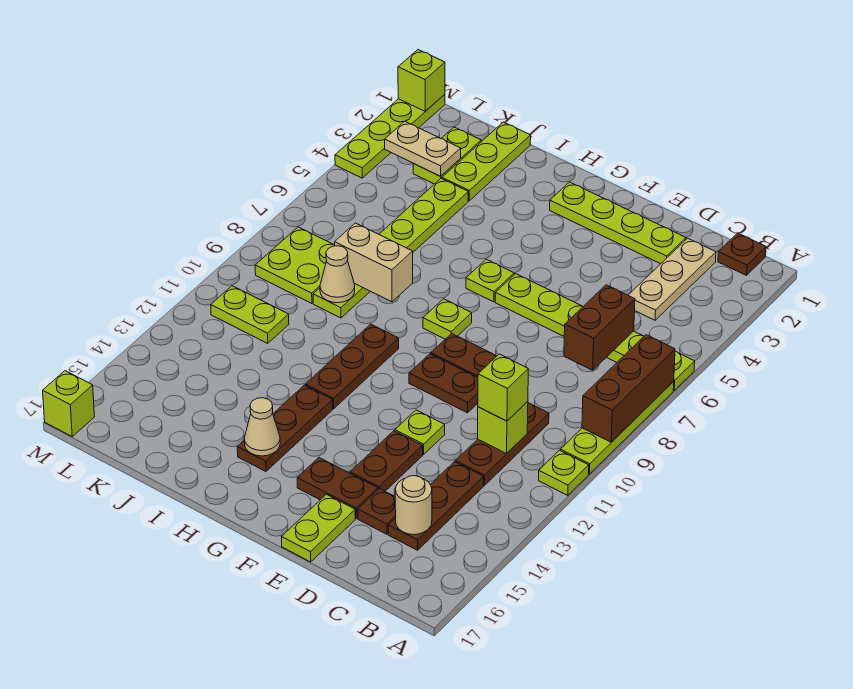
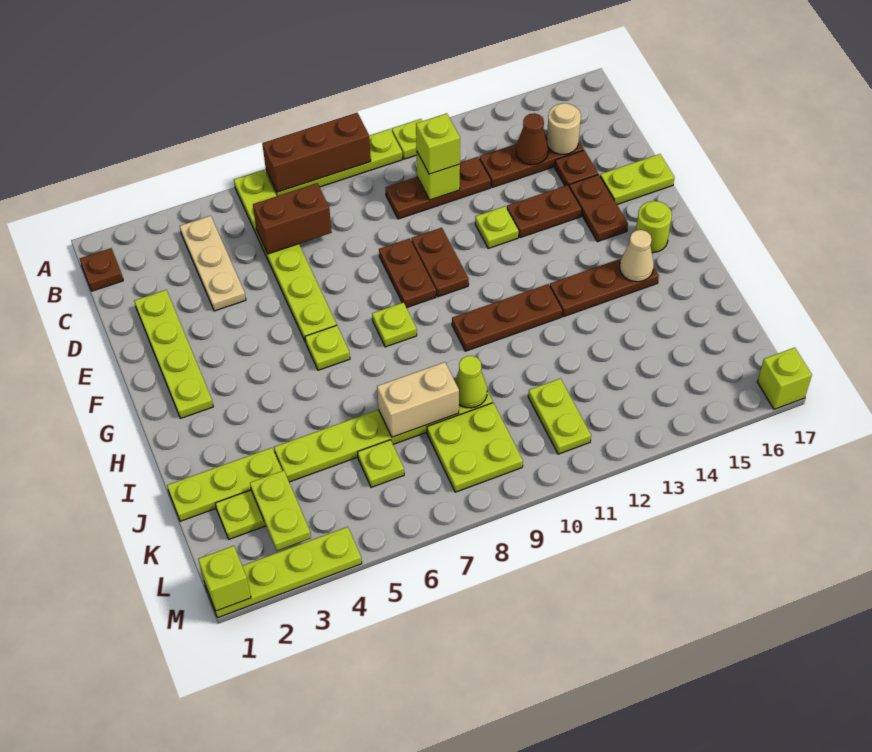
tan plate C2:C4 level 1 -> tan plate B4:D4 level 1
none -> brown cone C14 level 2
none -> lime round brick G16 level 1
tan brick I8:J8 level 2 -> tan brick J7:J8 level 2
tan cone J9 level 2 -> lime cone J9 level 2
tan plate K3:L3 level 2 -> lime plate K3:L3 level 2
none -> lime plate K6 level 1

